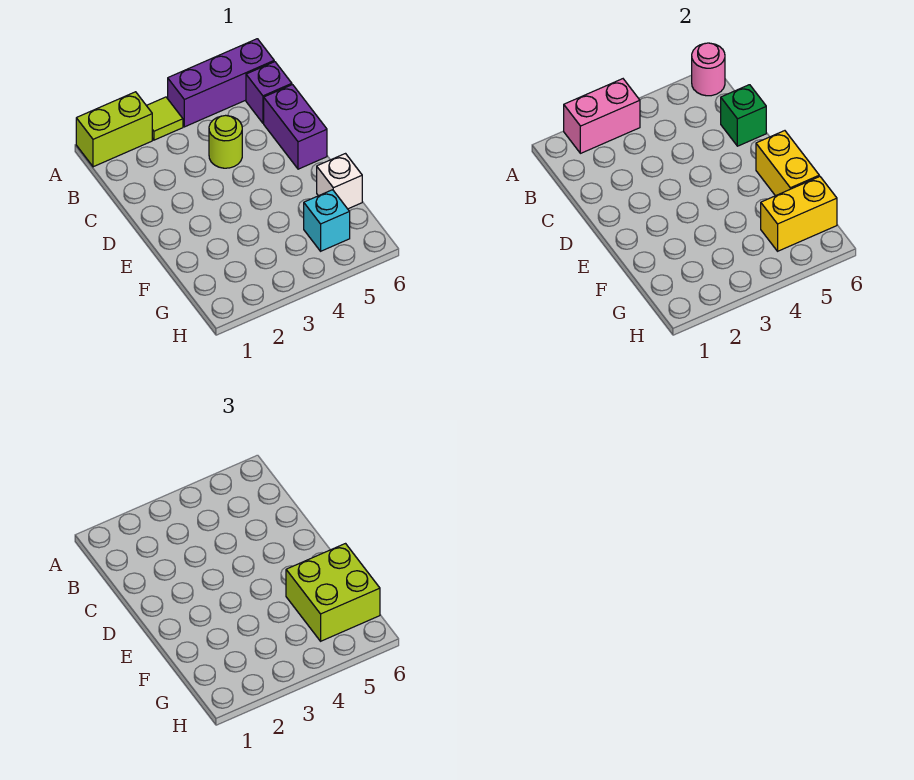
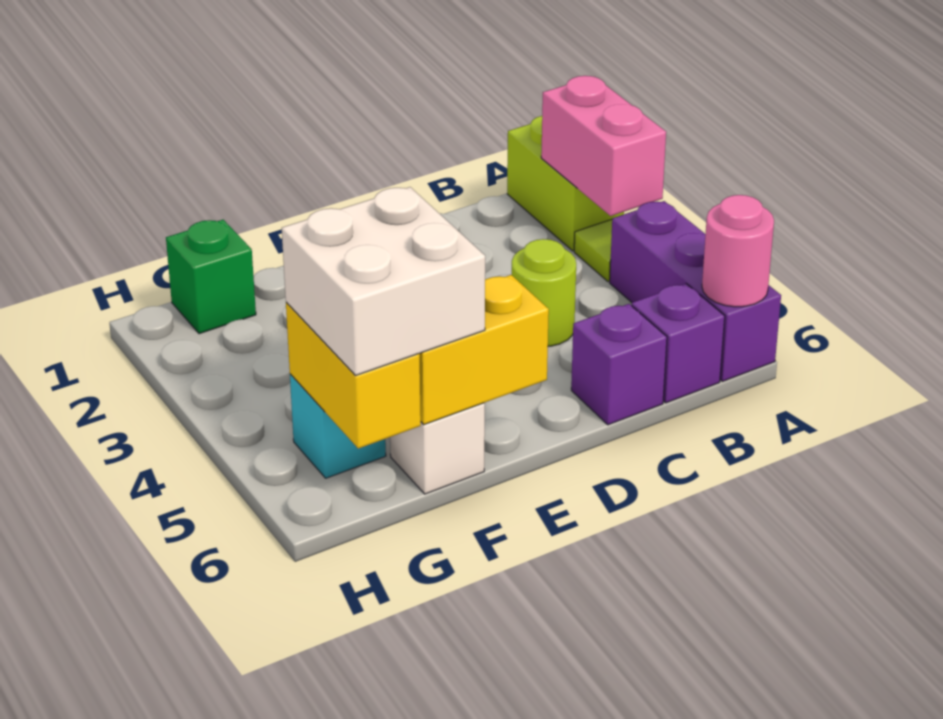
purple brick C6:D6 level 1 -> purple brick C6 level 1
green brick C6 level 2 -> green brick G1 level 1
lime brick F5:G6 level 3 -> white brick F5:G6 level 3

